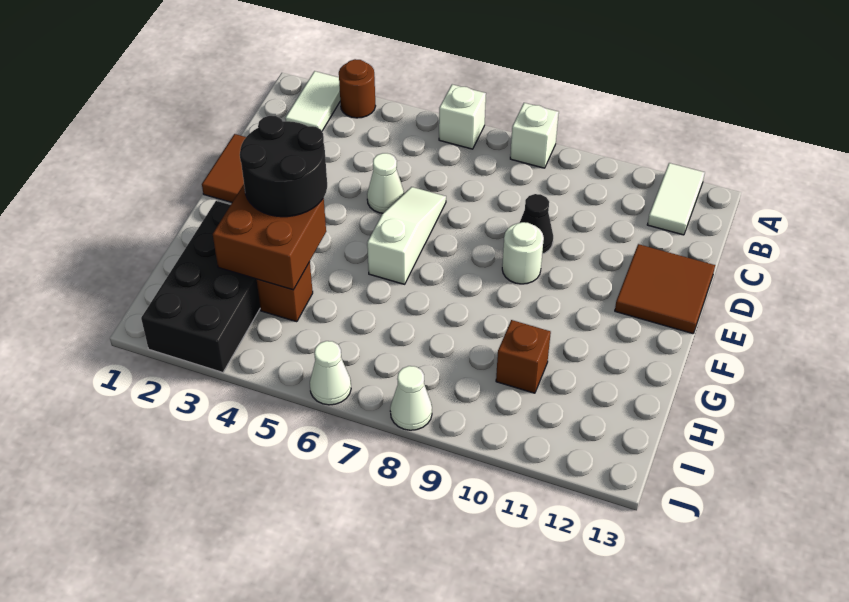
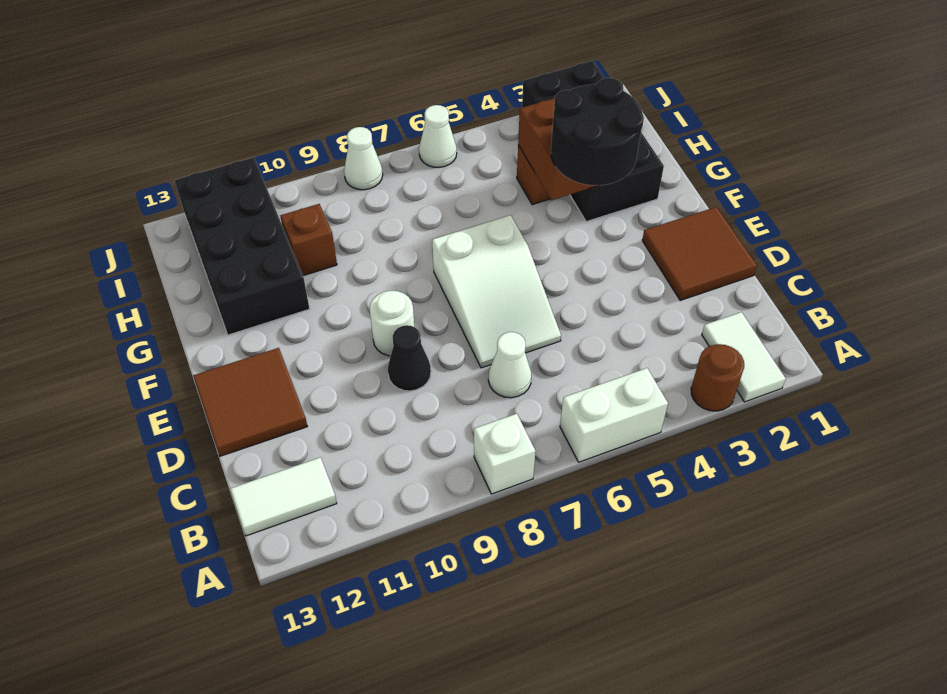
white brick A6 level 1 -> white brick A5:A6 level 1
white tile A12:B12 level 1 -> white tile B12:B13 level 1
white cone D5 level 1 -> white cone C7 level 1
white slope D6:F6 level 1 top F -> white slope D6:F7 level 1 top F
none -> black brick G11:J12 level 1

